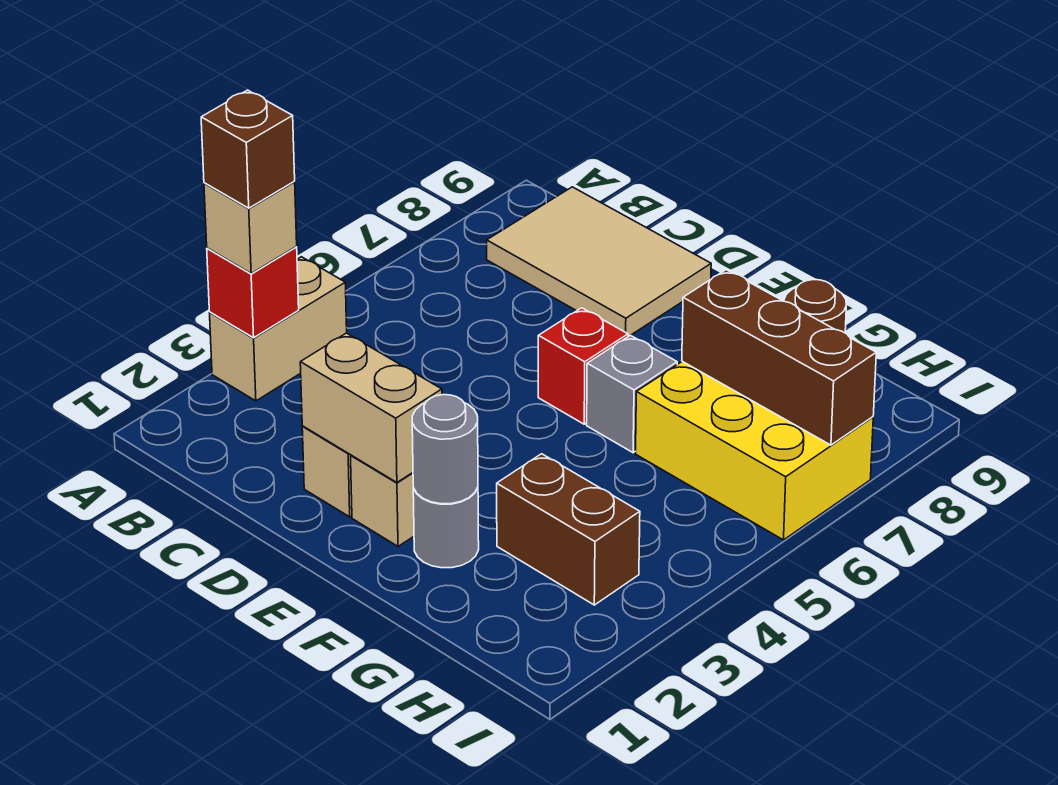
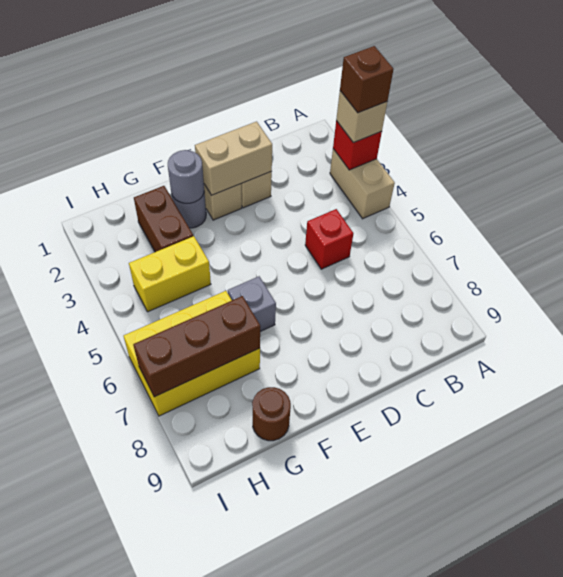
tan tile B8:D9 level 1 -> none
red brick E6 level 1 -> red brick C5 level 1
brown brick G3:H3 level 1 -> brown brick G2:G3 level 1
none -> yellow brick G4:H4 level 1

